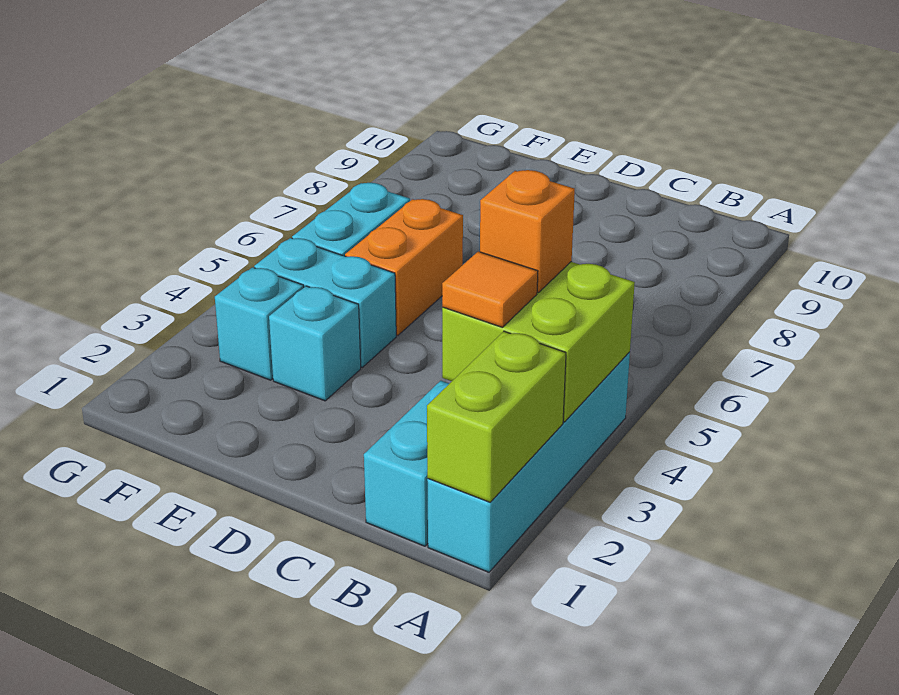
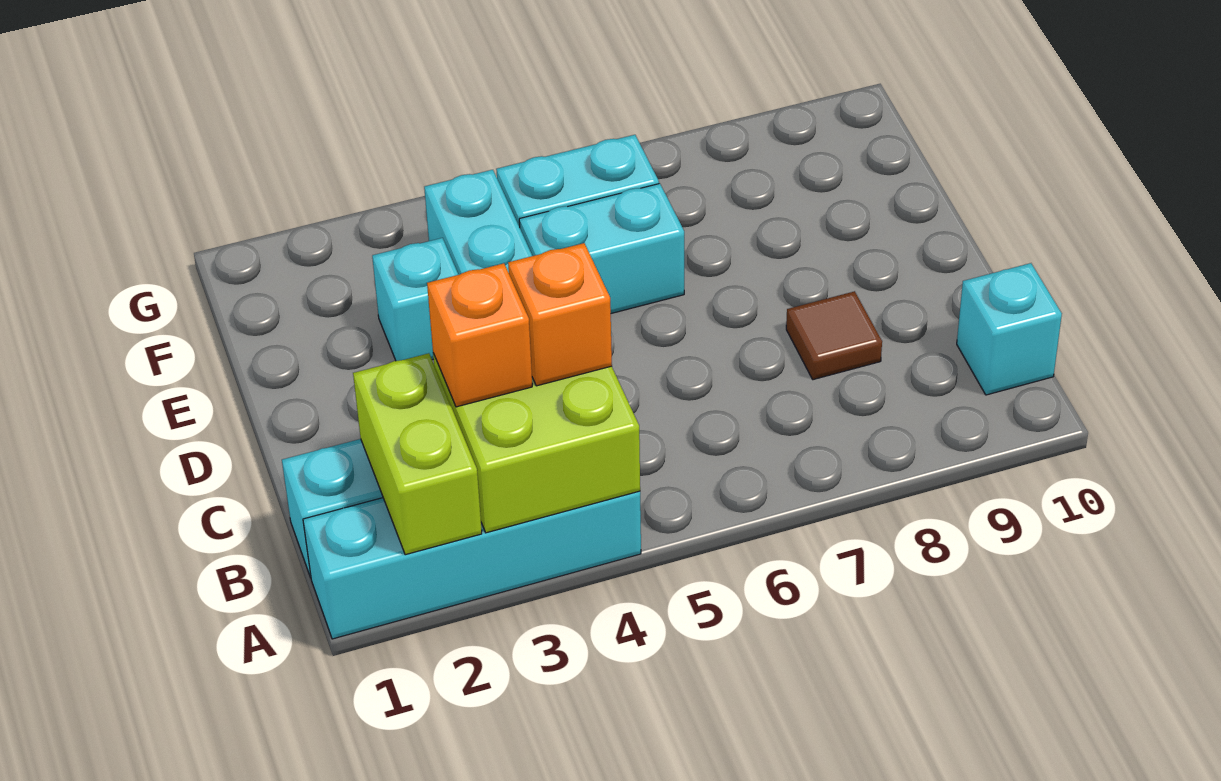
lime brick A1:A2 level 2 -> lime brick A2:B2 level 2
orange tile B3 level 3 -> orange brick B3 level 3
none -> brown tile C8 level 1
orange brick E5:E6 level 1 -> cyan brick E5:E6 level 1
cyan brick F3 level 1 -> cyan brick B10 level 1

